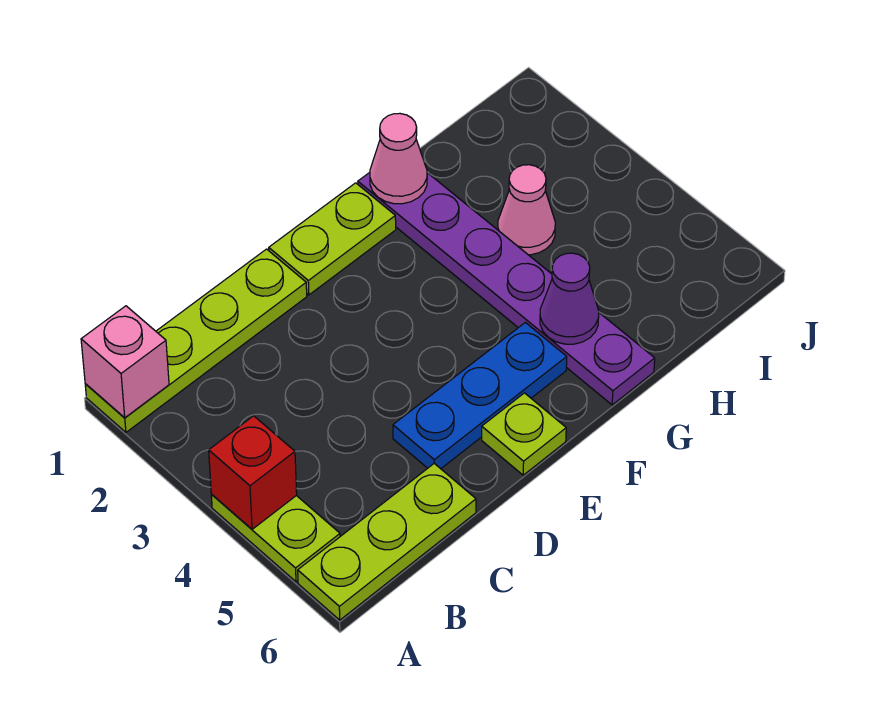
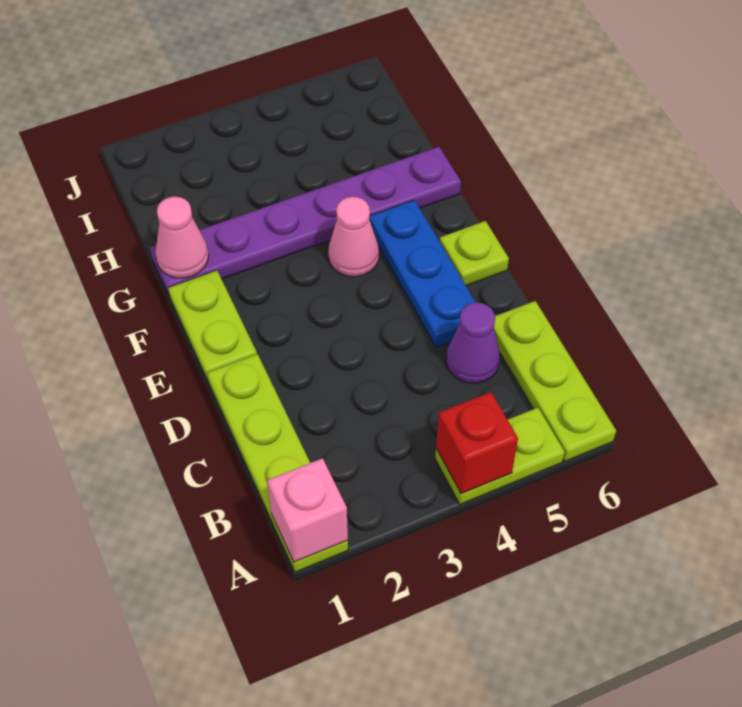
purple cone G5 level 2 -> purple cone C5 level 1
pink cone H3 level 1 -> pink cone F4 level 1

